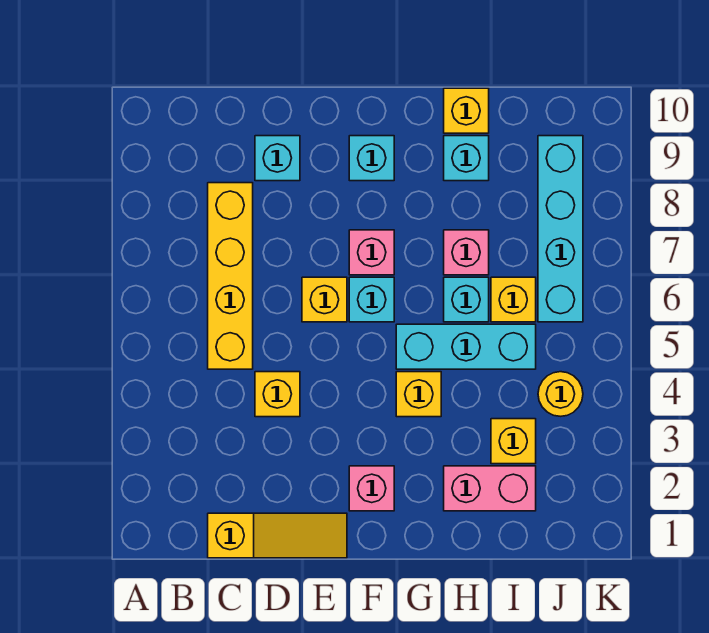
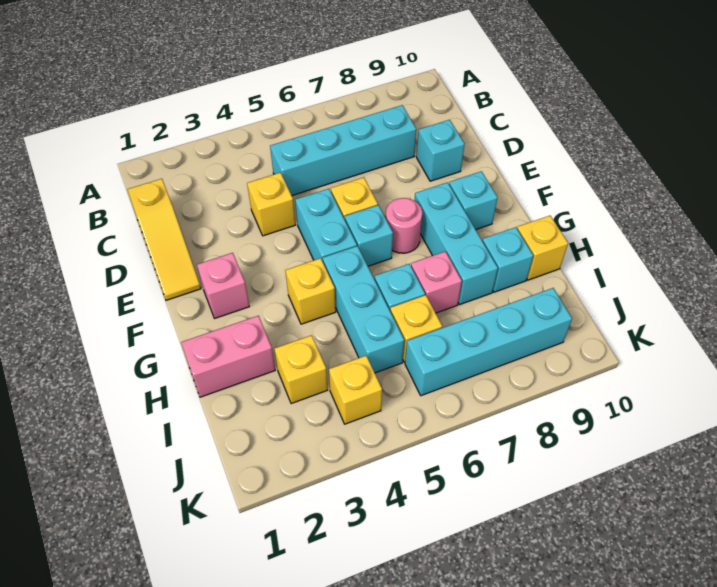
yellow brick C5:C8 level 1 -> cyan brick C5:C8 level 1
none -> cyan brick E5:F5 level 1
pink brick F7 level 1 -> pink round brick F7 level 1
none -> cyan brick F8:H8 level 1
pink brick H2:I2 level 1 -> pink brick H1:H2 level 1
yellow round brick J4 level 1 -> yellow brick J4 level 1

